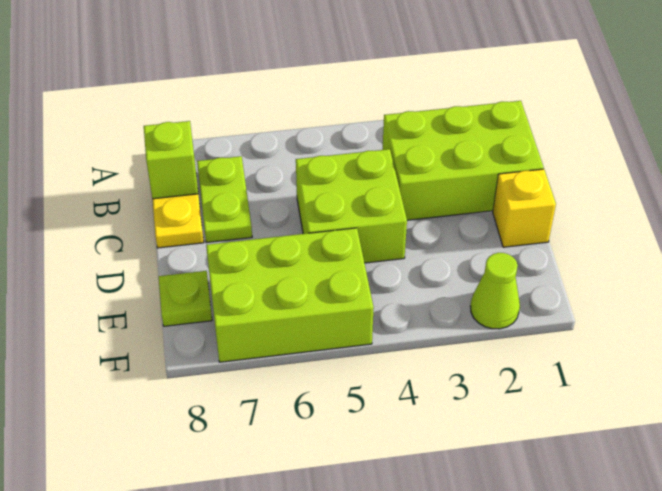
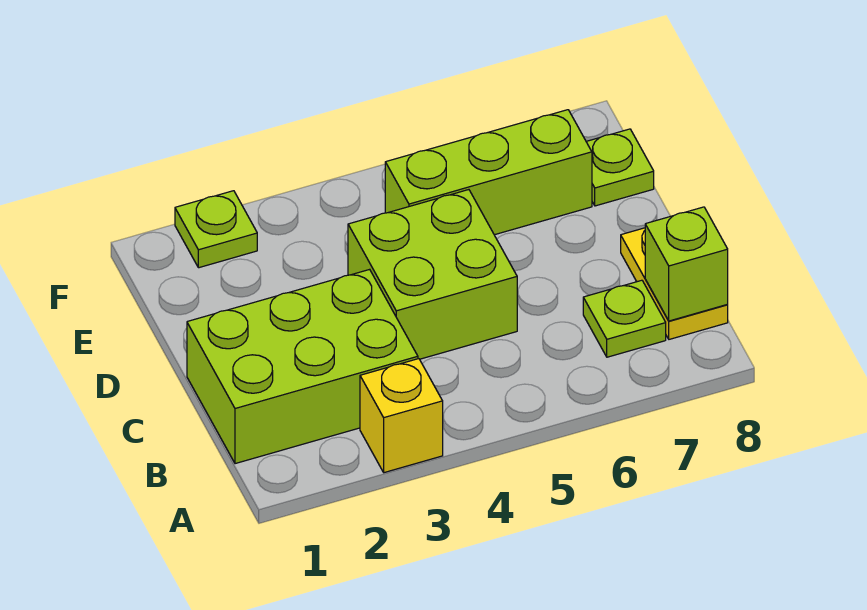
lime plate B7:C7 level 1 -> lime plate B7 level 1
yellow brick D1 level 1 -> yellow brick A3 level 1
lime brick E5:F7 level 1 -> lime brick E5:E7 level 1
lime cone F2 level 1 -> lime plate F2 level 1

